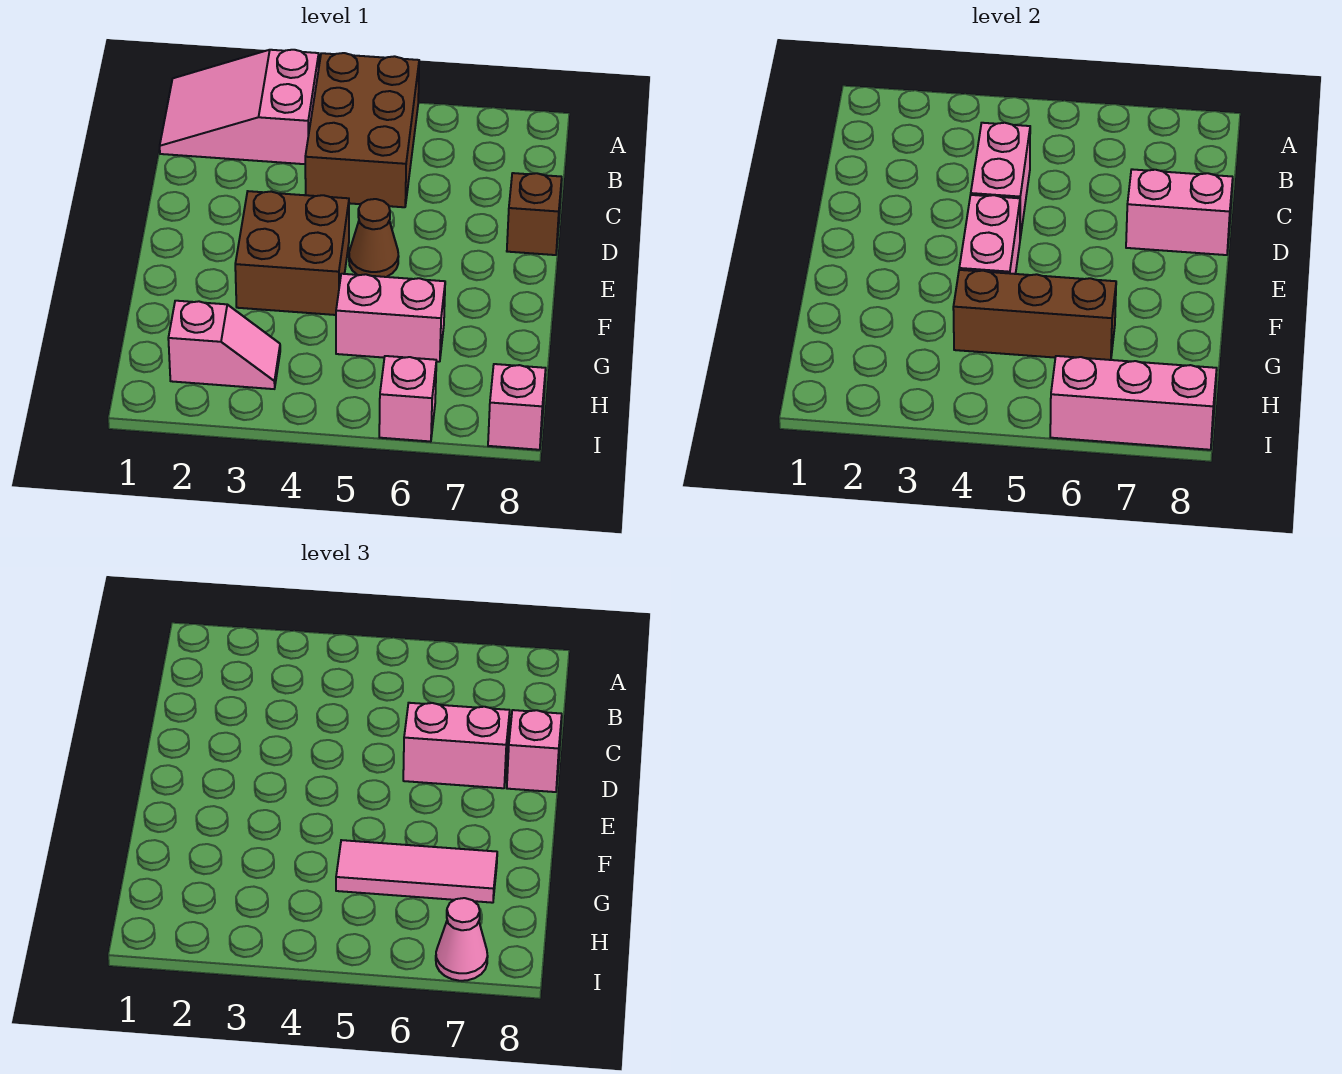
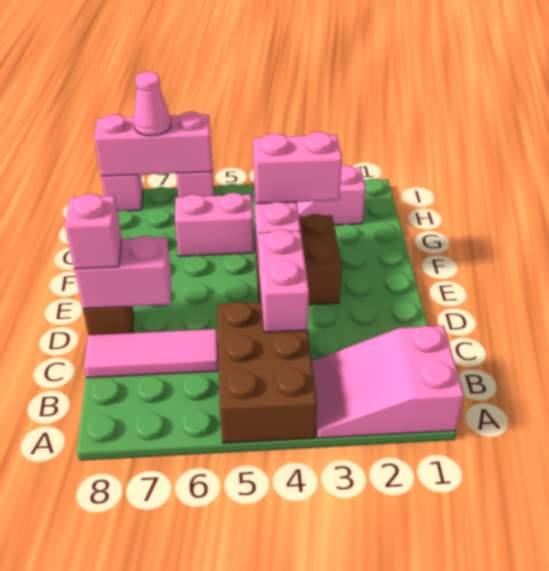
pink slope A1:B3 level 1 top 3 -> pink slope A1:B3 level 1 top 1
pink brick D6:D7 level 3 -> pink brick F3:F4 level 3
brown cone E5 level 1 -> none
brown brick G4:G6 level 2 -> none
pink tile G5:G7 level 3 -> pink tile C6:C8 level 1

